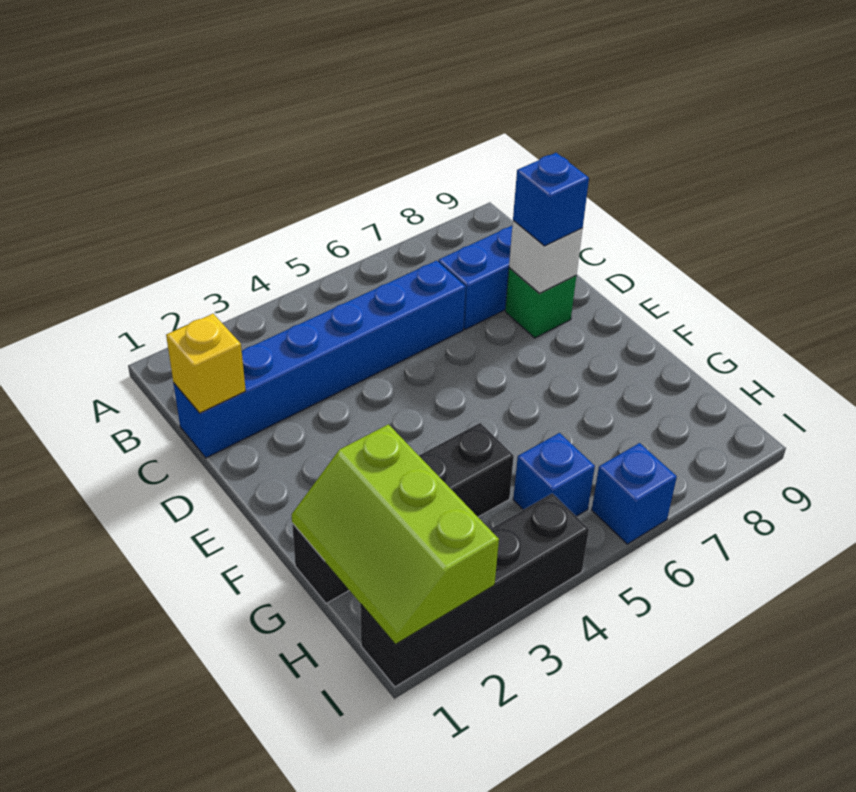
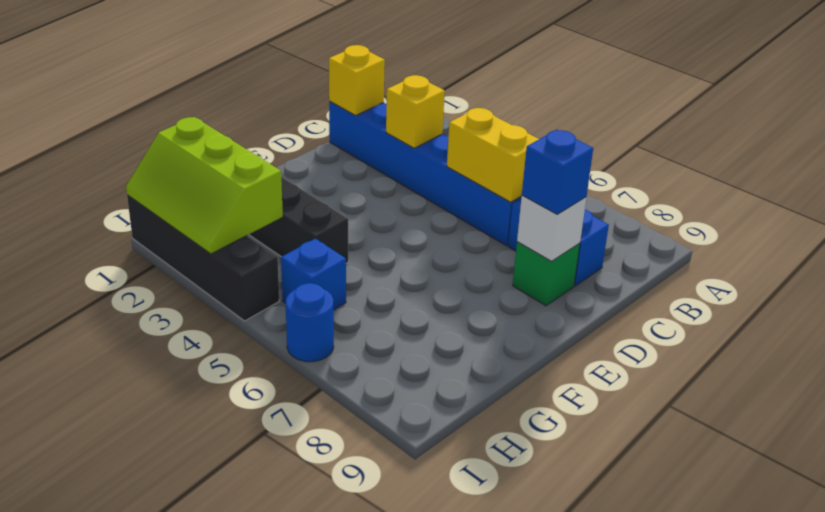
none -> yellow brick C3 level 2
none -> yellow brick C5:C6 level 2
lime slope G1:I2 level 2 top 2 -> lime slope H1:I3 level 2 top H
blue brick I6 level 1 -> blue round brick I6 level 1

